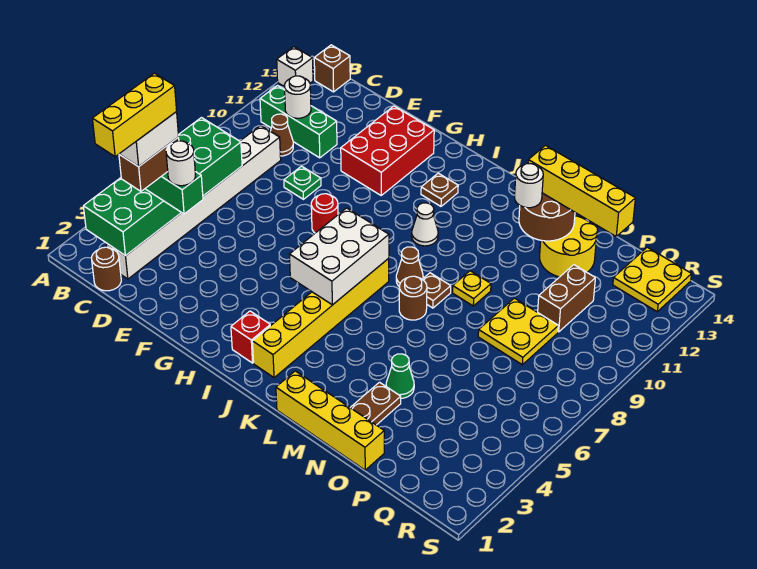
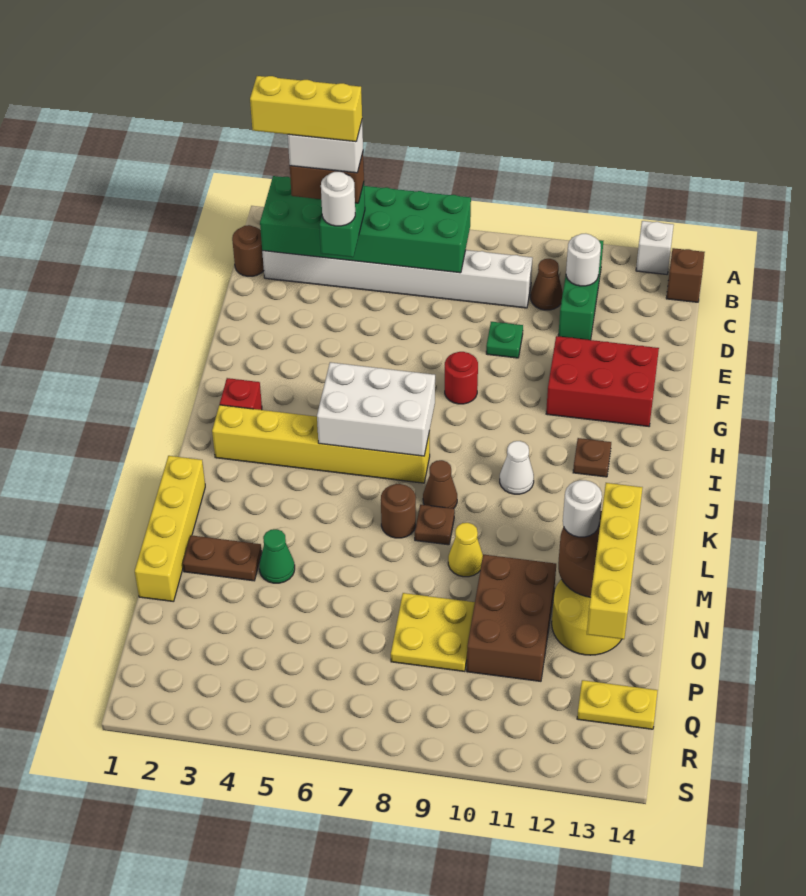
yellow plate M9 level 1 -> yellow cone M9 level 1
brown brick P10:P11 level 1 -> brown brick N10:P11 level 1
yellow plate Q13:R14 level 1 -> yellow plate Q13:Q14 level 1

